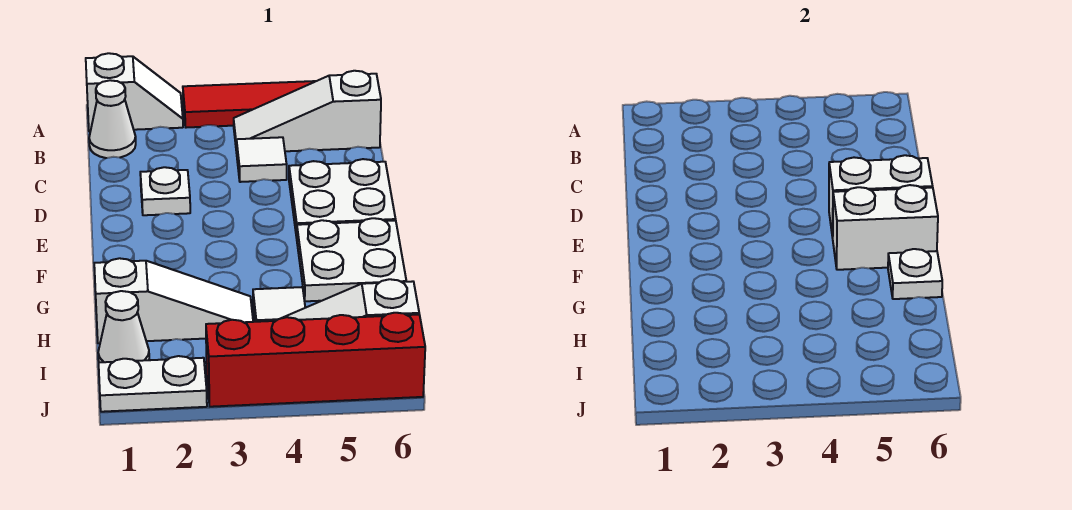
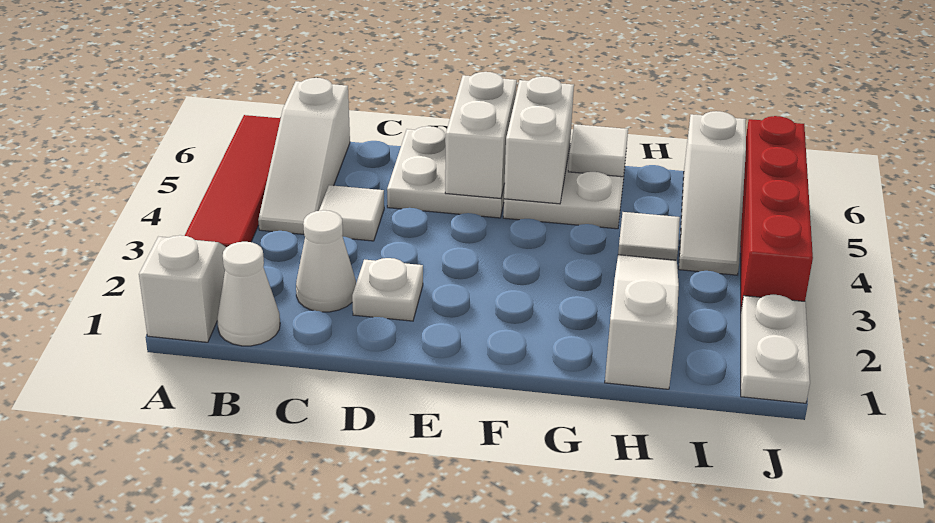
white plate G6 level 2 -> white tile G6 level 2
white cone I1 level 1 -> white cone C2 level 1

